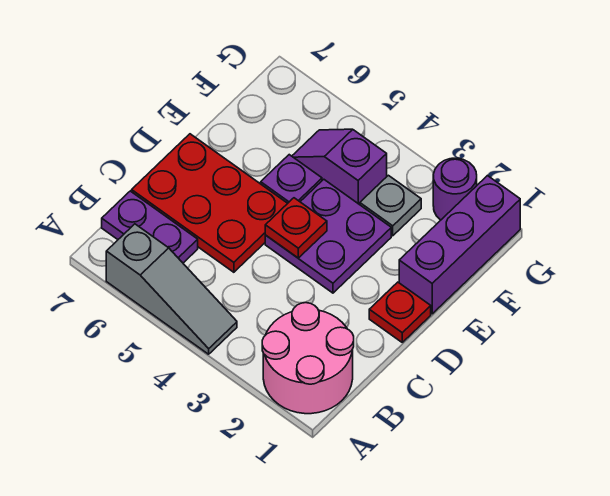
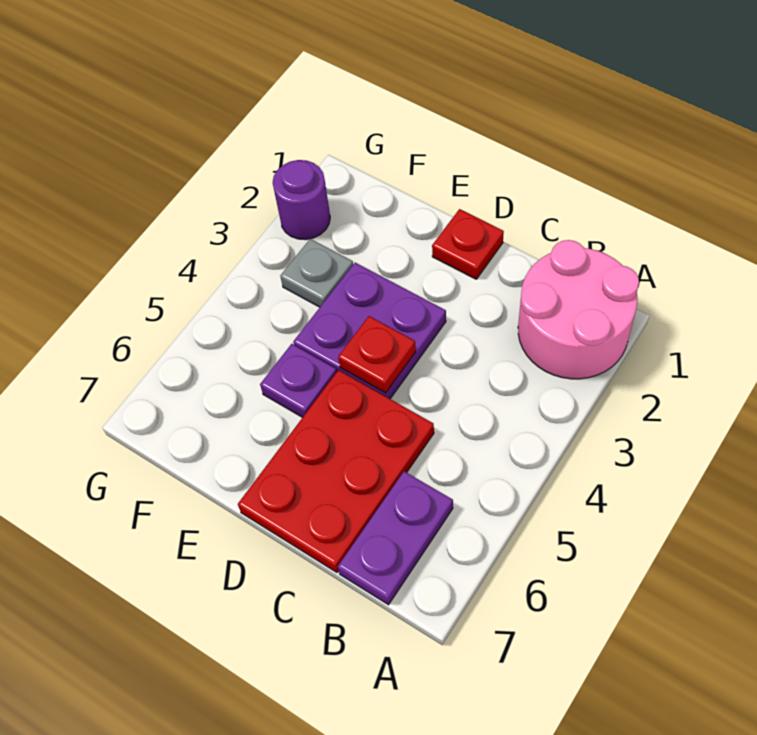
grey slope A4:A6 level 1 top 6 -> none
purple brick E1:G1 level 1 -> none
purple slope F4:F5 level 1 top 4 -> none

